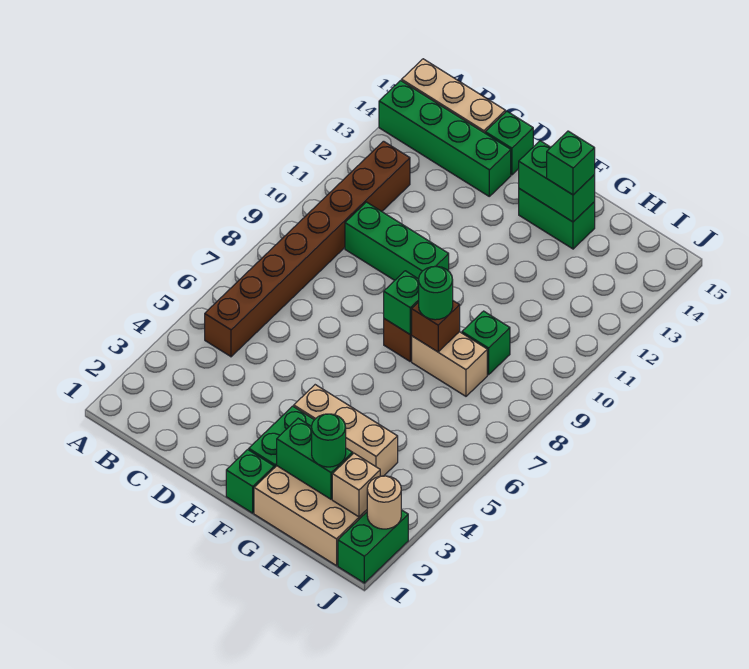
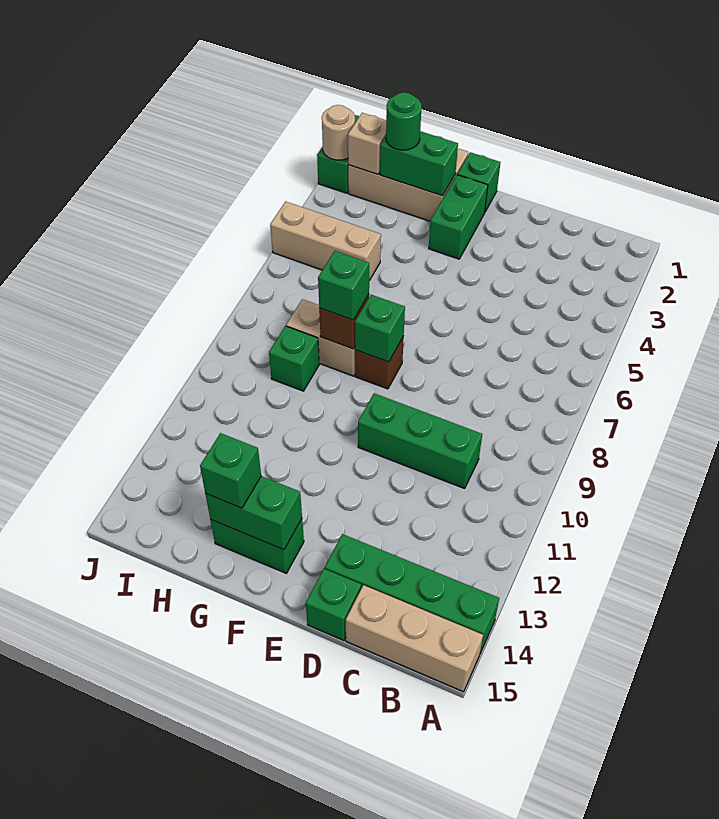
brown brick B5:B12 level 1 -> none
tan brick F4:H4 level 1 -> tan brick H5:J5 level 1
green round brick G8 level 3 -> green brick G8 level 3

